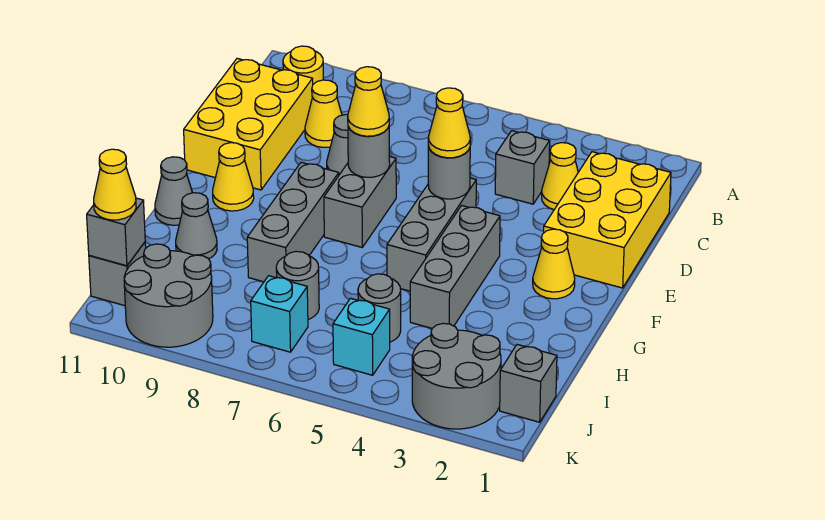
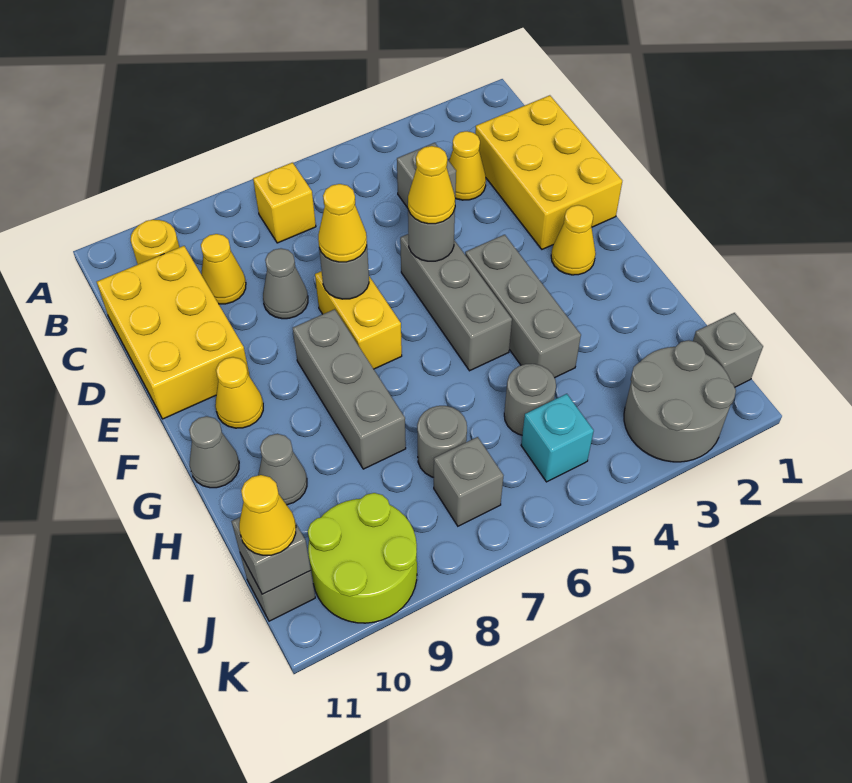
none -> yellow brick B7 level 1
grey brick E7:F7 level 1 -> yellow brick E7:F7 level 1
cyan brick J7 level 1 -> grey brick J7 level 1
grey round brick J9:K10 level 1 -> lime round brick J9:K10 level 1

